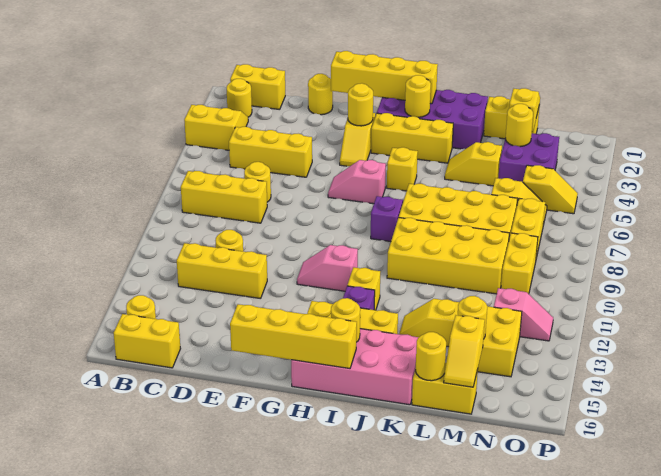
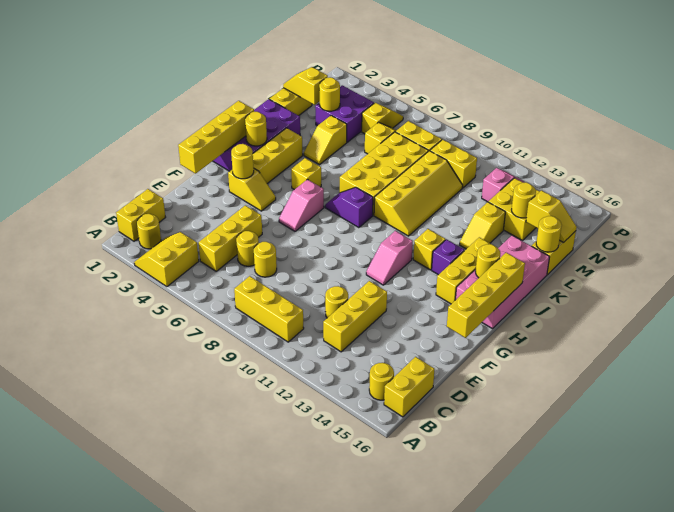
yellow brick B8:D8 level 1 -> yellow brick B8:B10 level 1
yellow round brick E1 level 1 -> yellow round brick D6 level 1
yellow brick J9:M10 level 1 -> yellow slope J9:M10 level 1 top 9

